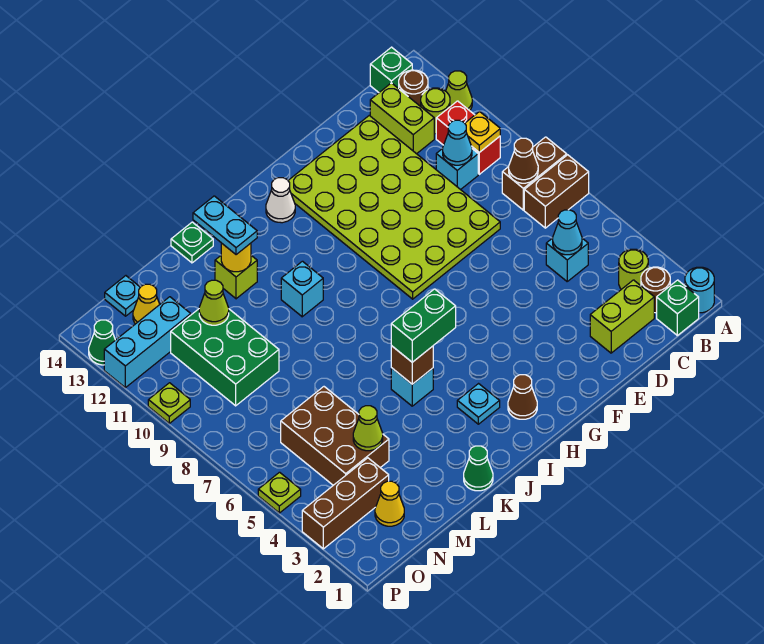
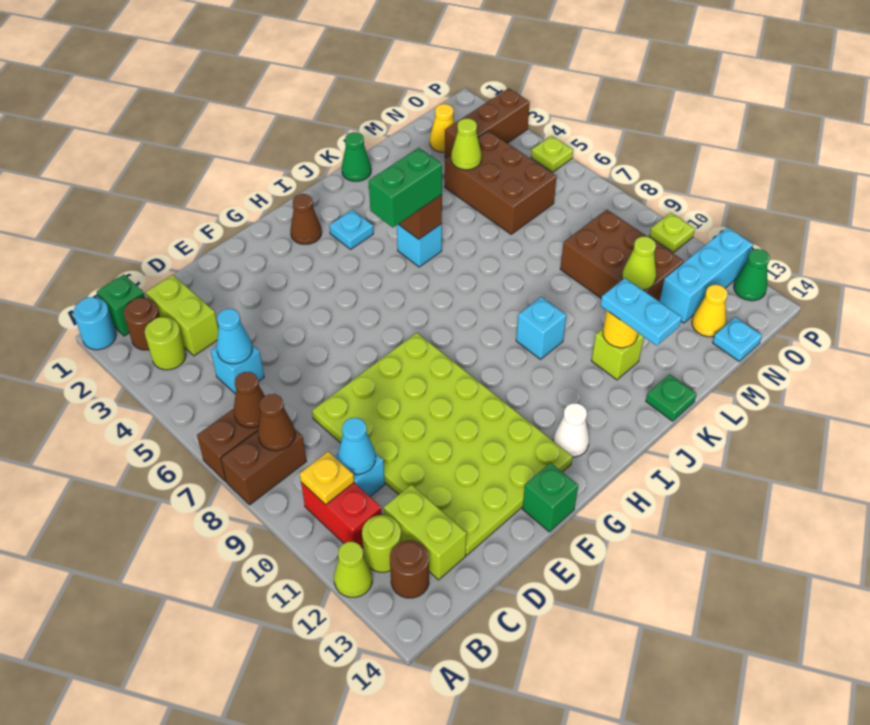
none -> brown cone B7 level 2
green brick B14 level 1 -> green brick F14 level 1
lime brick C2:D2 level 1 -> lime brick C2:C3 level 1
green brick M9:N11 level 1 -> brown brick M9:N11 level 1

